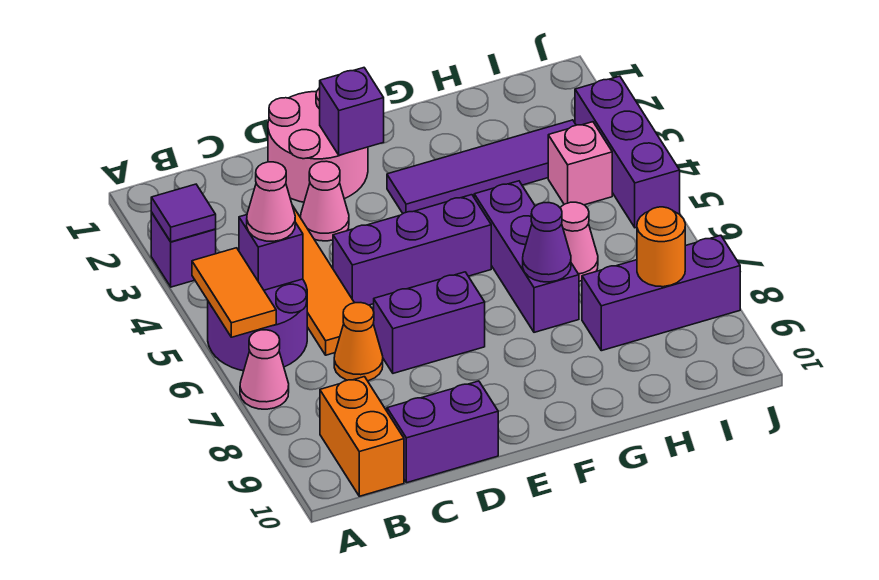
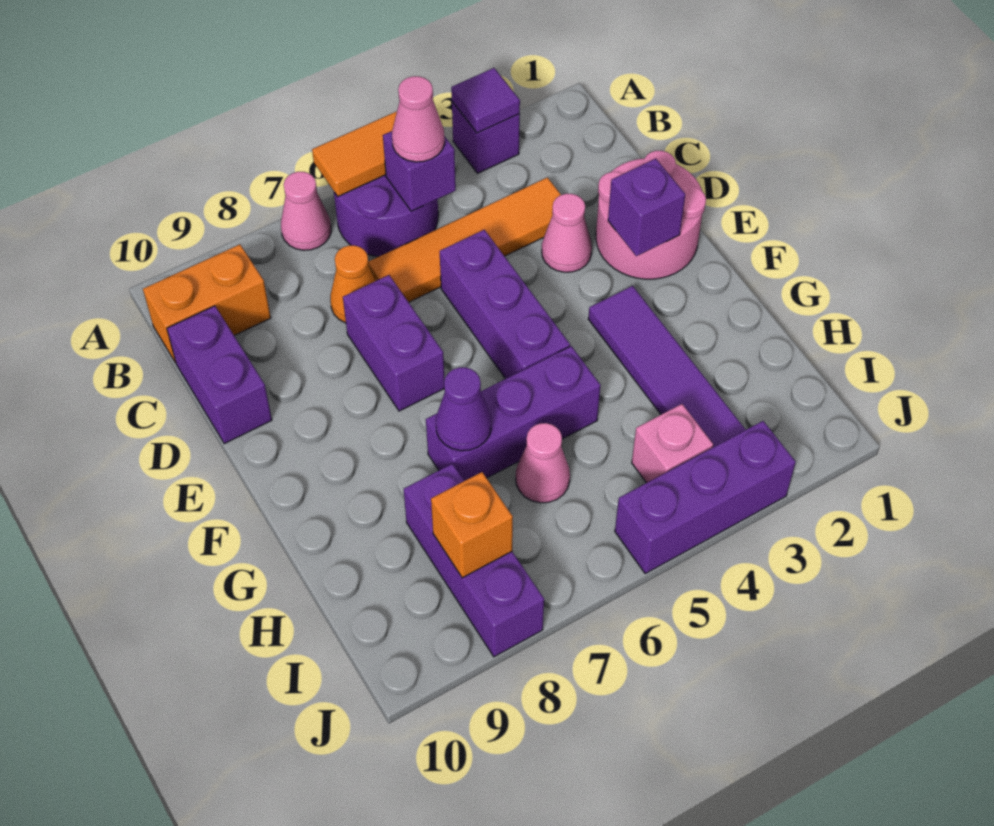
orange round brick I8 level 2 -> orange brick I8 level 2

